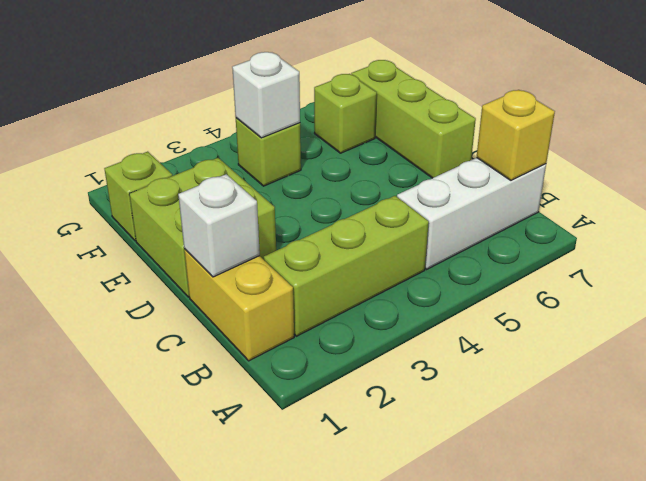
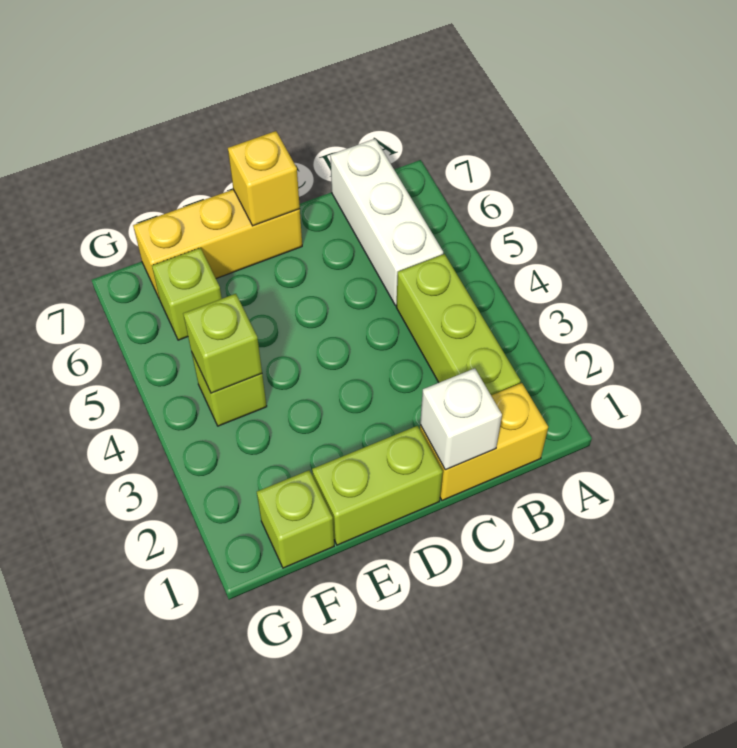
yellow brick B7 level 2 -> yellow brick D7 level 2
lime brick D1:E2 level 1 -> lime brick D1:E1 level 1
lime brick D7:F7 level 1 -> yellow brick D7:F7 level 1
white brick F4 level 2 -> lime brick F4 level 2

